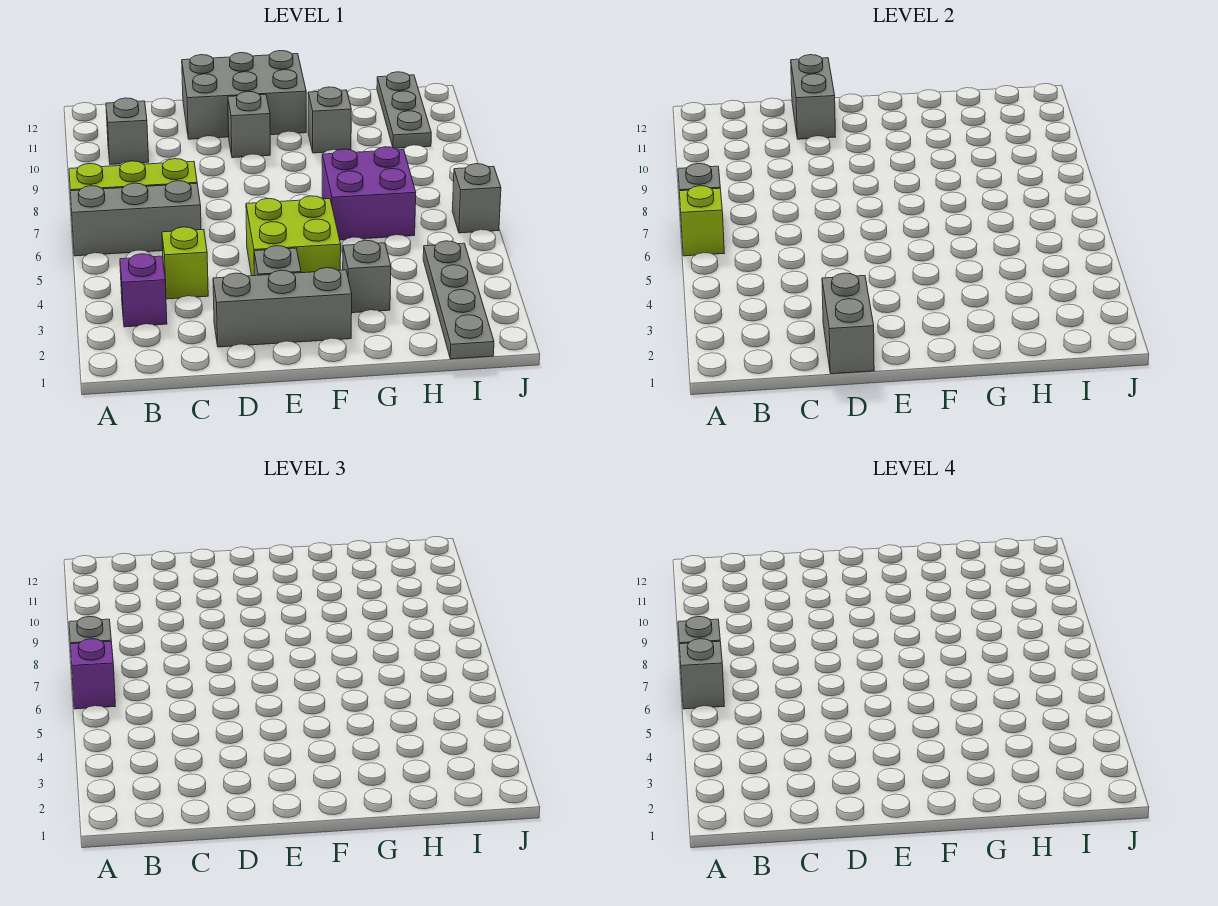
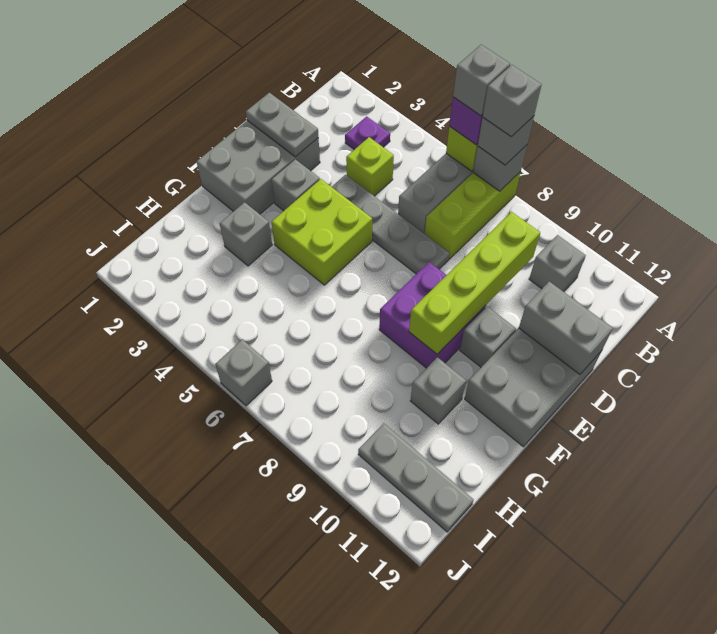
purple brick B3 level 1 -> purple plate B3 level 1
none -> lime brick C9:F9 level 2
grey brick D1:D2 level 2 -> grey plate D1:D2 level 2
grey brick D2:F2 level 1 -> grey brick D1:F2 level 1
purple brick G6:H7 level 1 -> purple brick E8:F9 level 1
grey plate I1:I4 level 1 -> grey plate D4:D7 level 1

